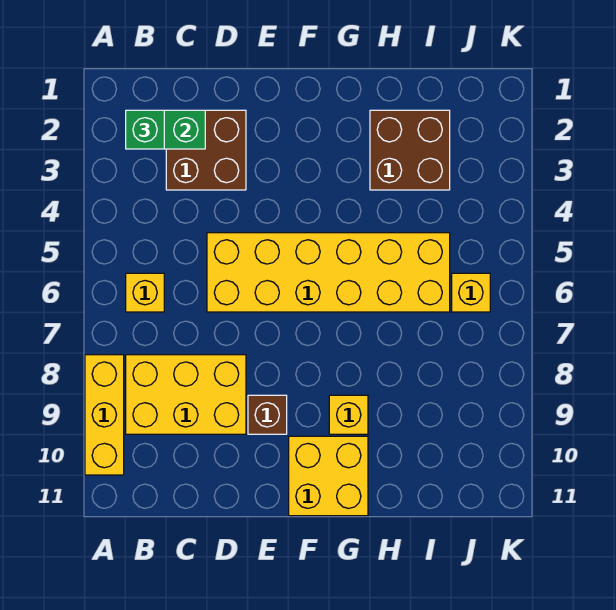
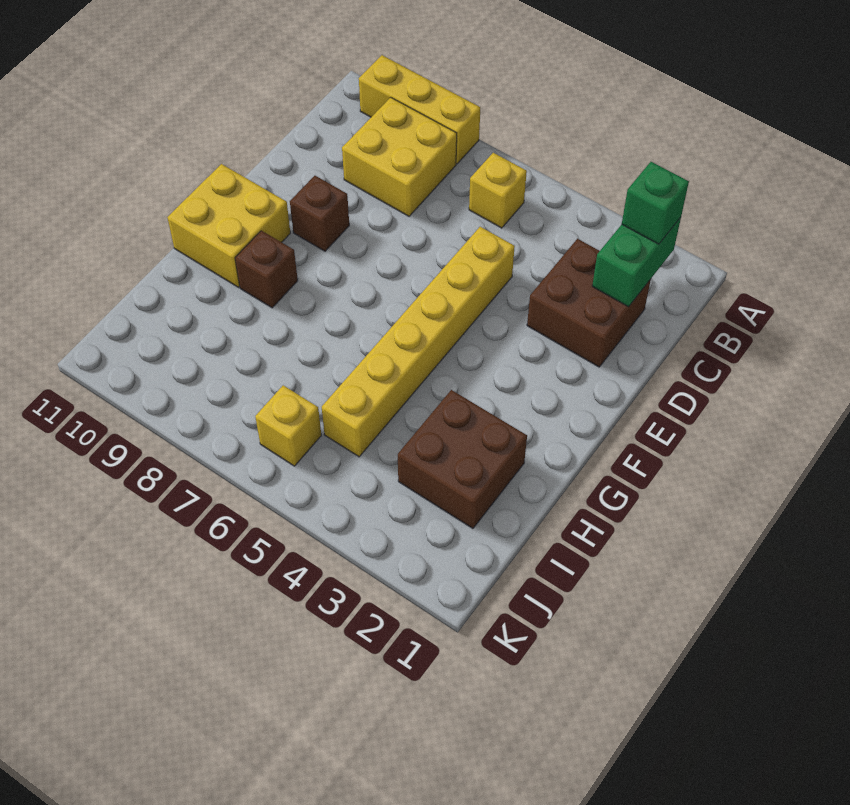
yellow brick B8:D9 level 1 -> yellow brick B8:C9 level 1
yellow brick D5:I6 level 1 -> yellow brick D5:I5 level 1
yellow brick G9 level 1 -> brown brick G9 level 1

